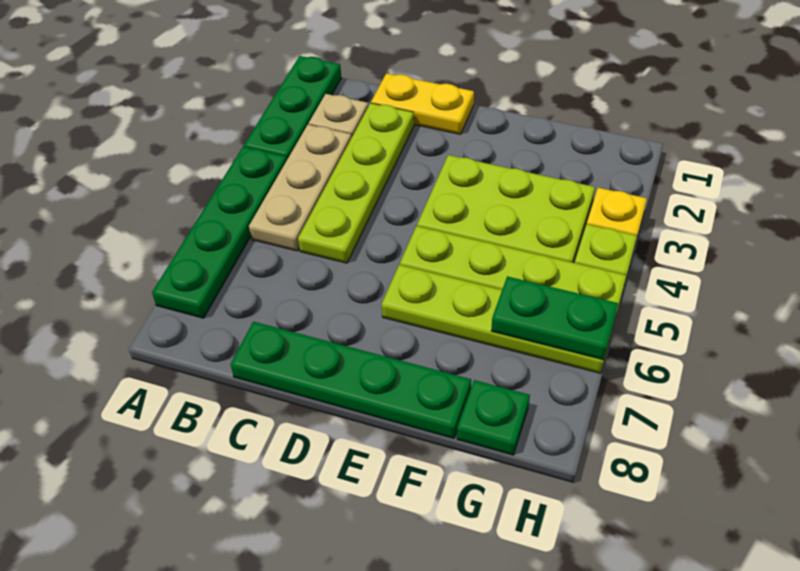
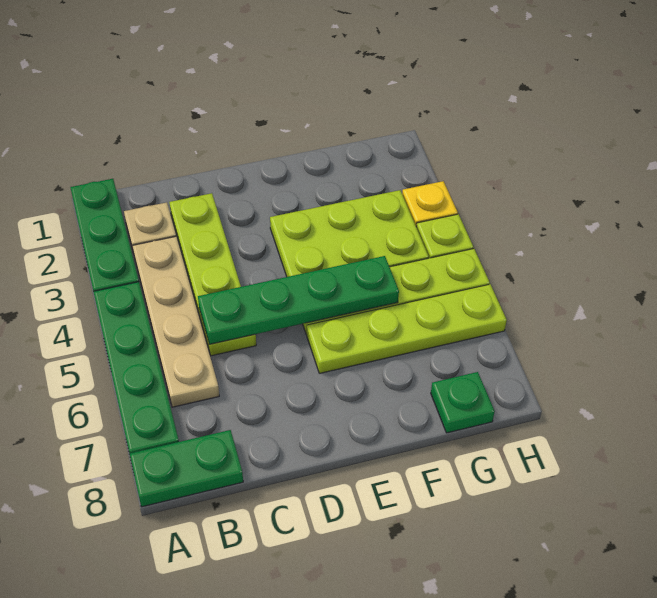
tan plate B3:B5 level 1 -> tan plate B3:B6 level 1
yellow plate C1:D1 level 1 -> none
green plate C8:F8 level 1 -> green plate C5:F5 level 2
green plate G6:H6 level 2 -> green plate A8:B8 level 1

